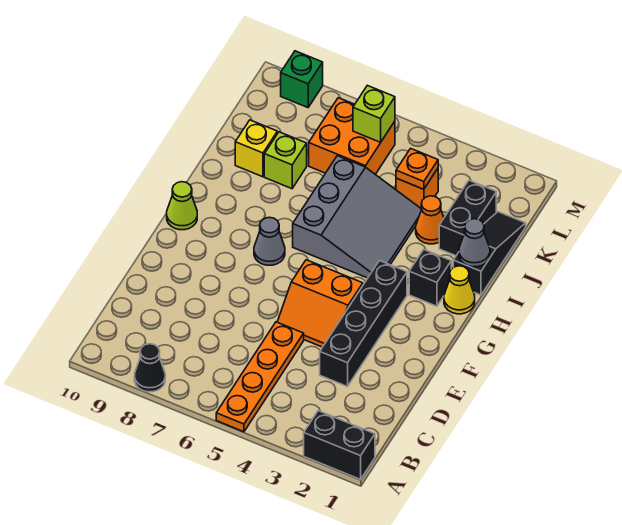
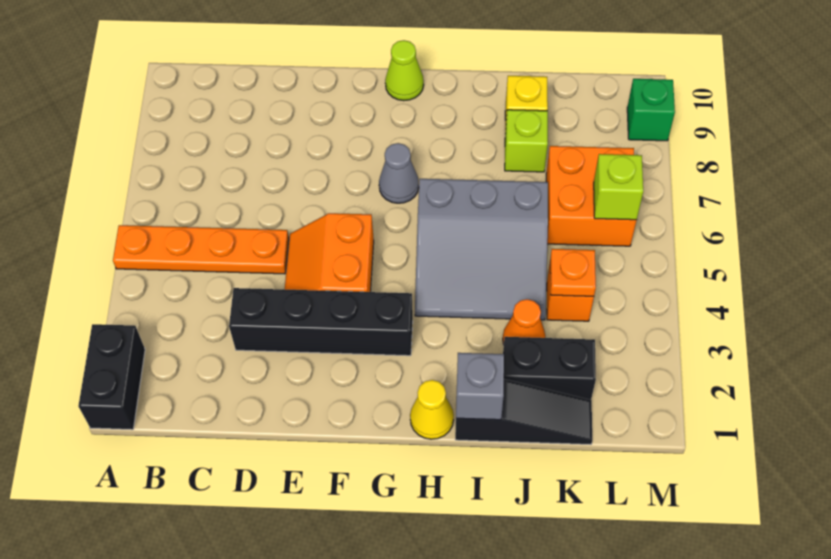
black cone A8 level 1 -> none
black brick H2 level 1 -> none
grey cone I1 level 2 -> grey brick I1 level 2

